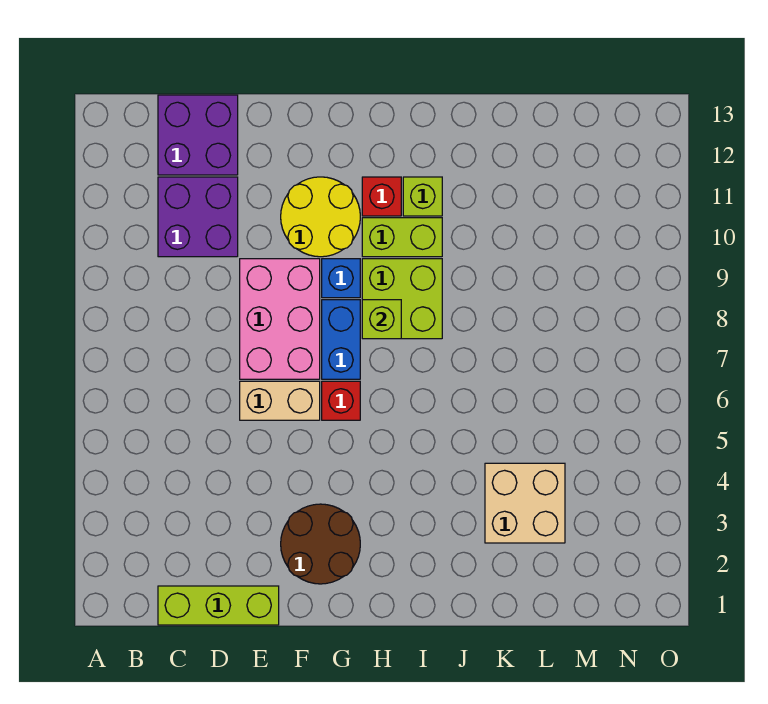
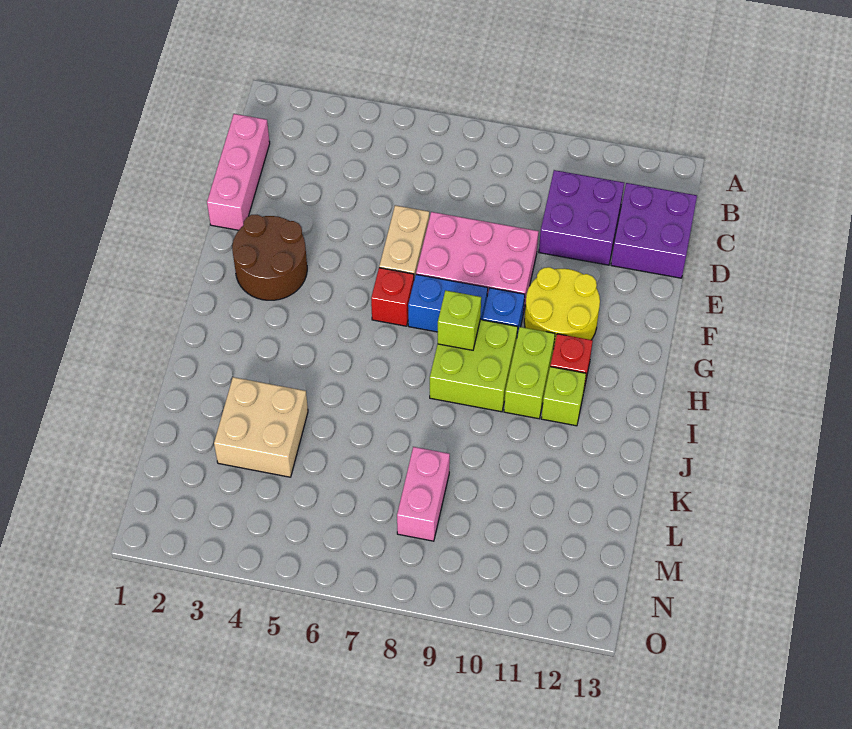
lime brick C1:E1 level 1 -> pink brick C1:E1 level 1
none -> pink brick L8:M8 level 1

